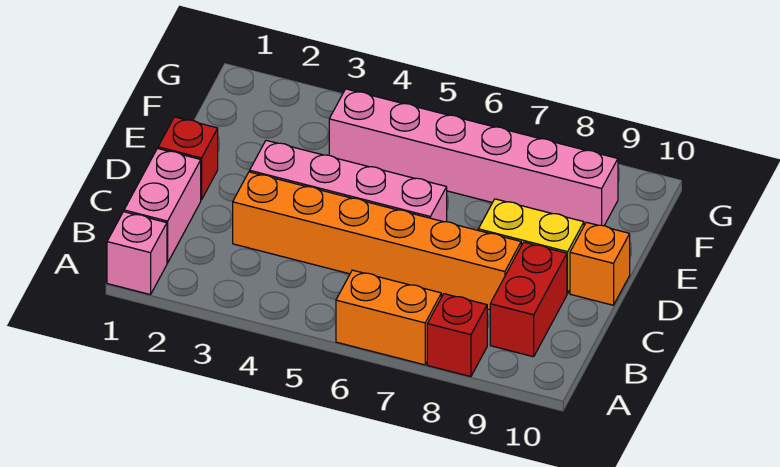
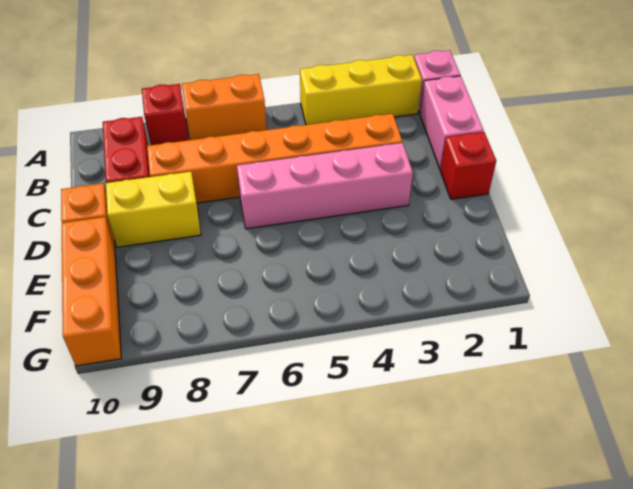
none -> yellow brick A2:A4 level 1
none -> orange brick E10:G10 level 1
pink brick F4:F9 level 1 -> none

